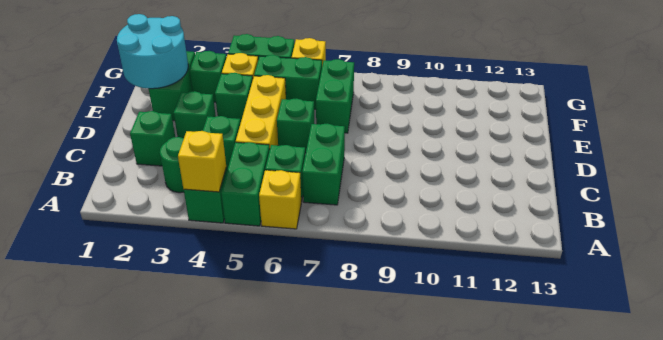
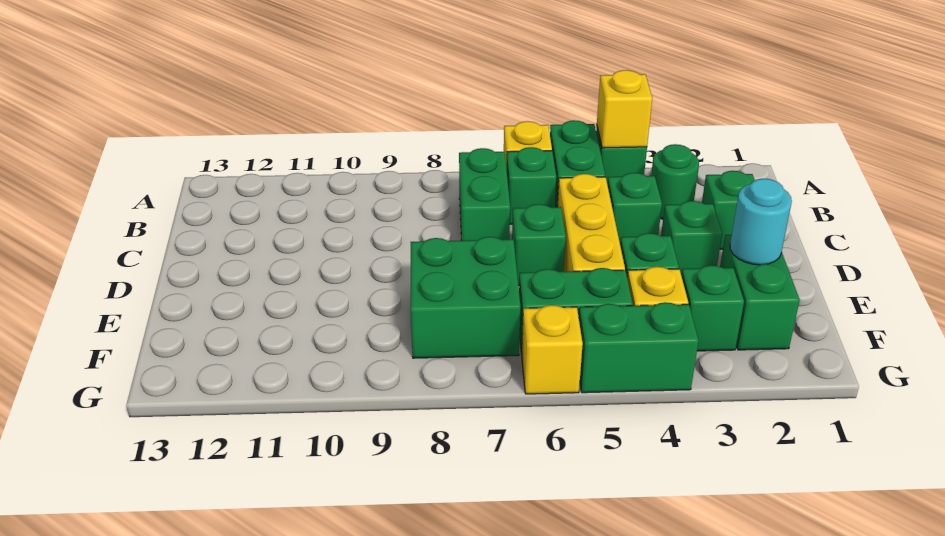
cyan round brick E1:F2 level 2 -> cyan round brick E2 level 2
green brick E7:F7 level 1 -> green brick E7:F8 level 1

